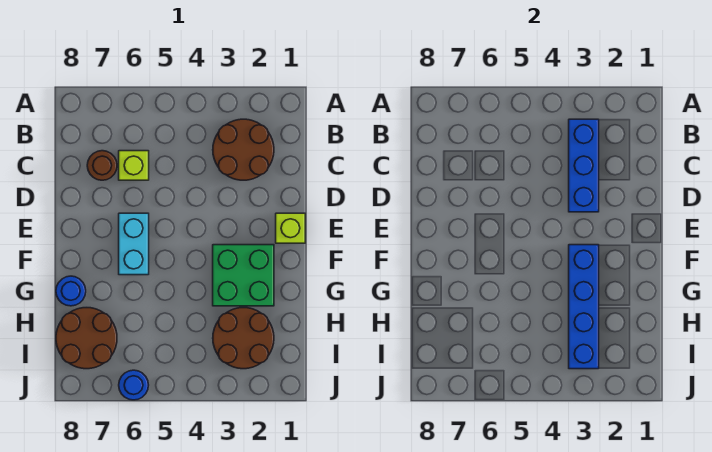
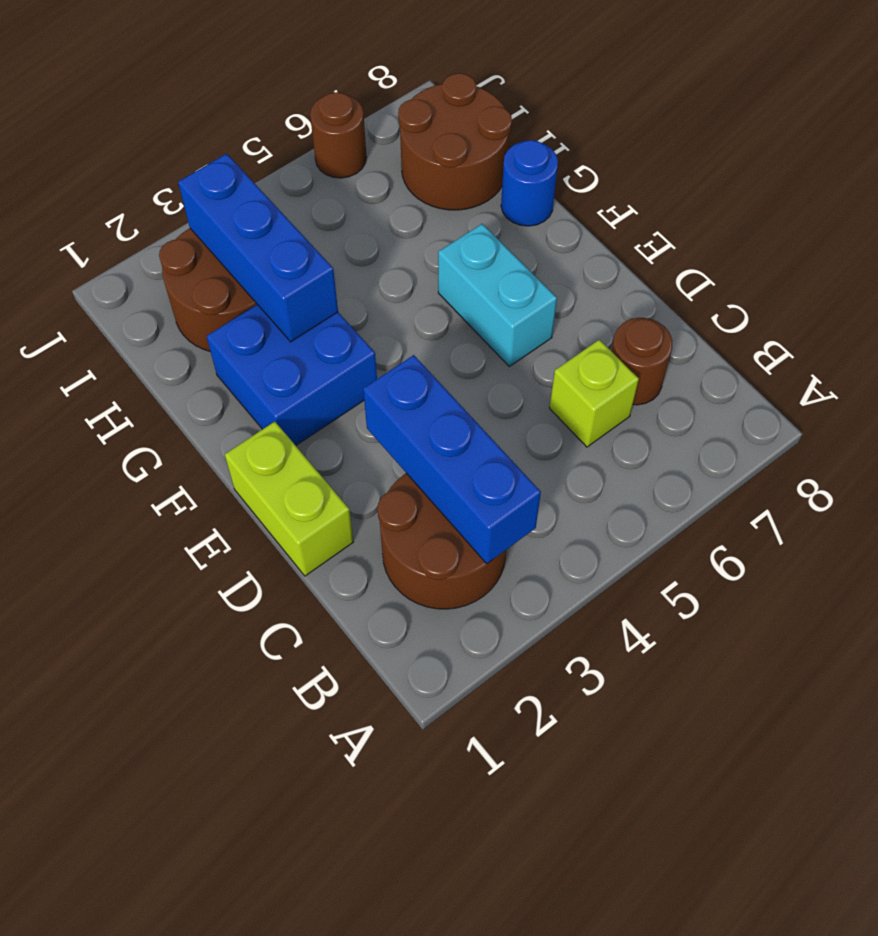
lime brick E1 level 1 -> lime brick D1:E1 level 1
green brick F2:G3 level 1 -> blue brick F2:G3 level 1
blue brick F3:I3 level 2 -> blue brick G3:I3 level 2
blue round brick J6 level 1 -> brown round brick J6 level 1

